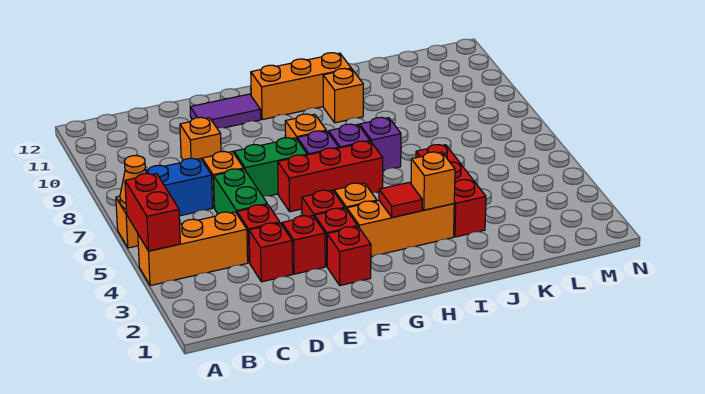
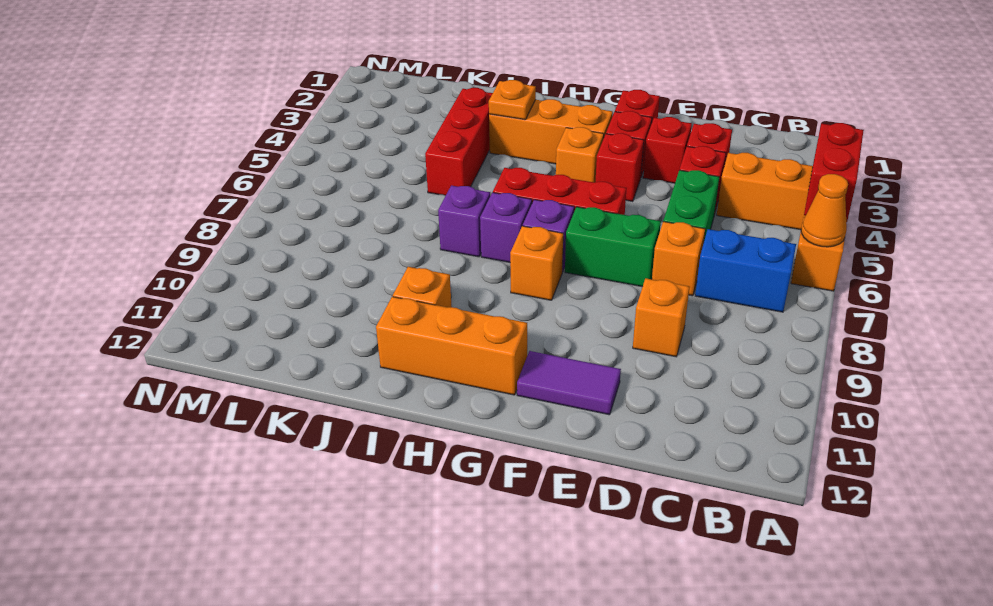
red tile H3 level 2 -> none
orange brick I3 level 2 -> orange plate I3 level 2

